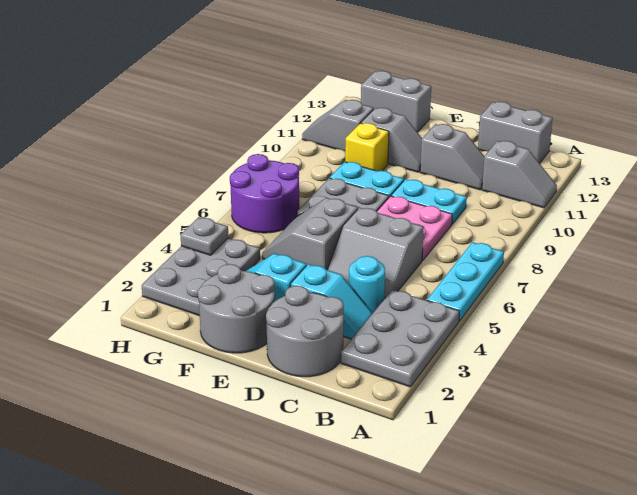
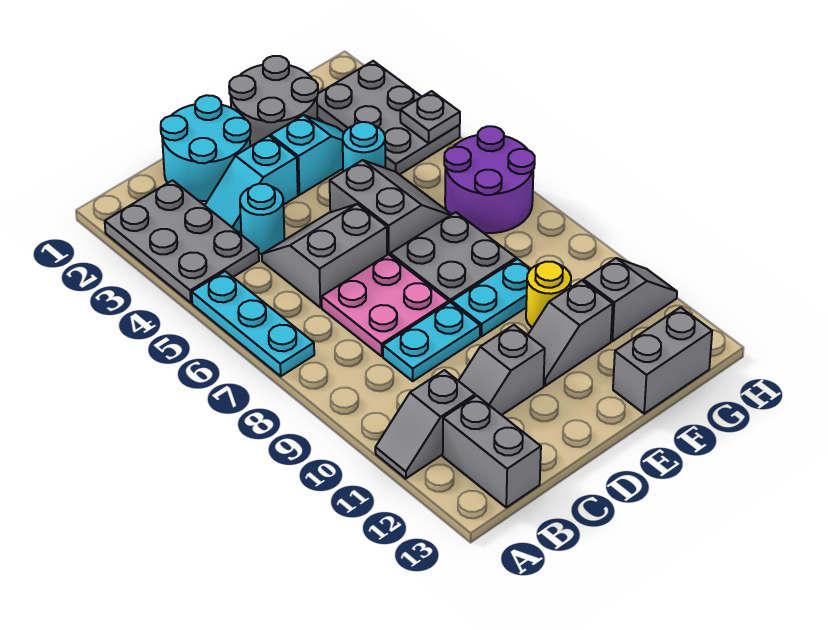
grey brick B13:C13 level 1 -> grey brick B12:B13 level 1
grey round brick C1:D2 level 1 -> cyan round brick C1:D2 level 1
none -> cyan round brick F4 level 1
yellow brick F10 level 1 -> yellow round brick F10 level 1

